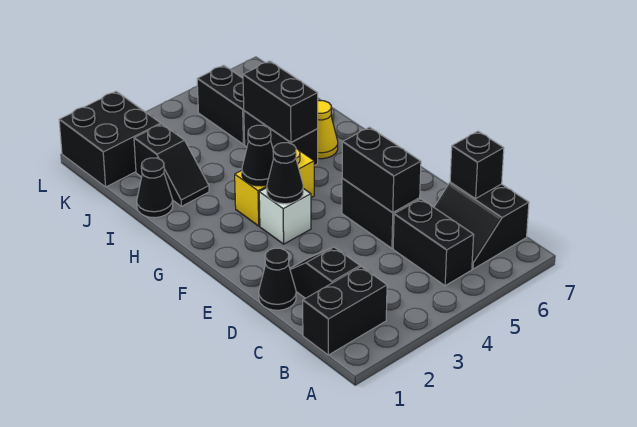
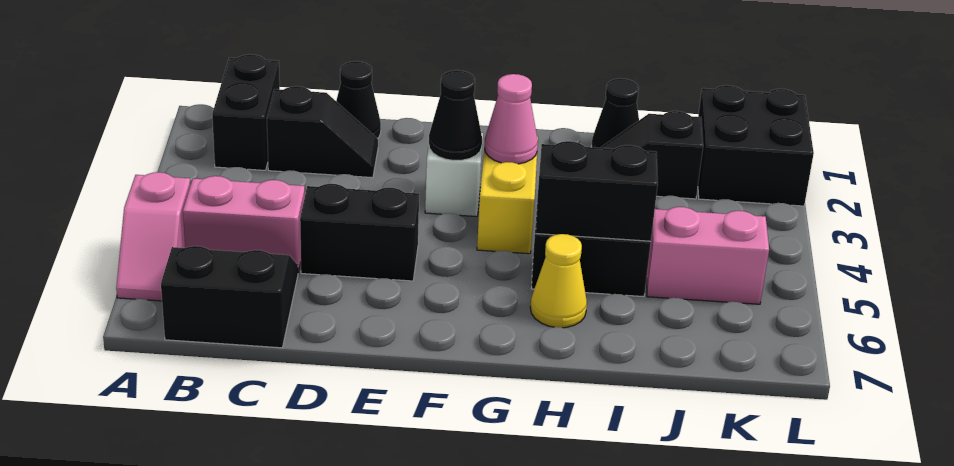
none -> pink slope A5:A6 level 1 top 5
black brick B5:C5 level 1 -> pink brick B5:C5 level 1
black brick C7 level 2 -> none
black brick D5:E5 level 2 -> none
black cone G3 level 2 -> pink cone G3 level 2
black brick J5:K5 level 1 -> pink brick J5:K5 level 1

